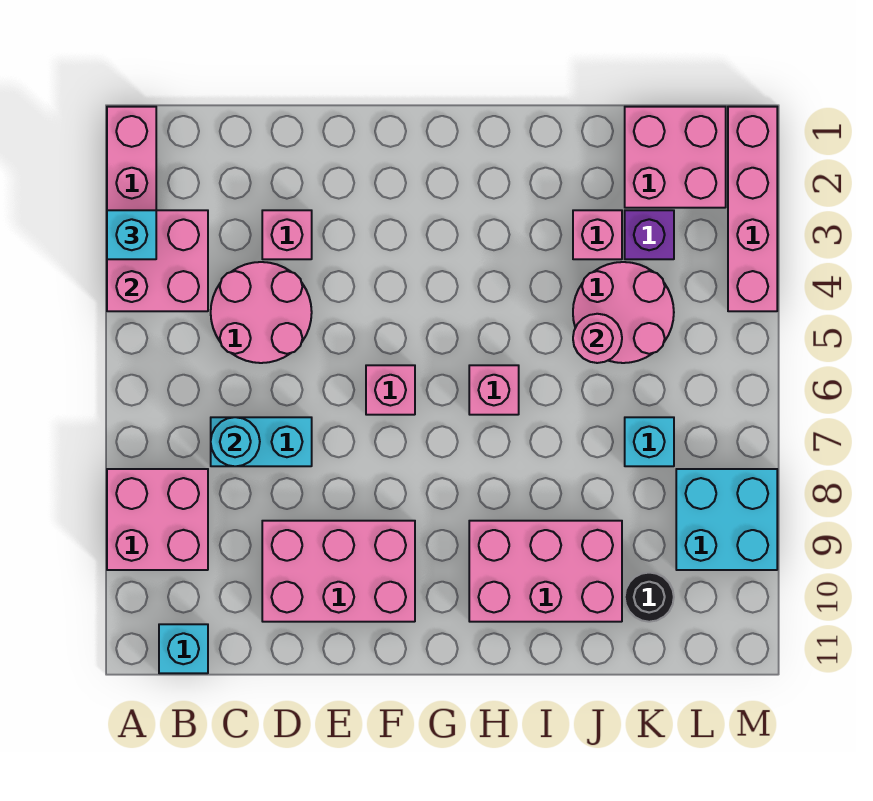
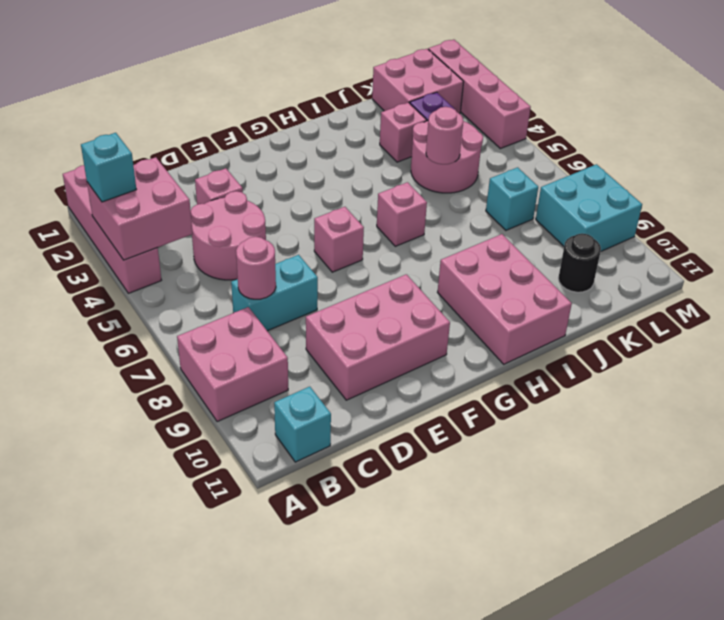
cyan round brick C7 level 2 -> pink round brick C7 level 2
pink brick H9:J10 level 1 -> pink brick H9:I11 level 1

